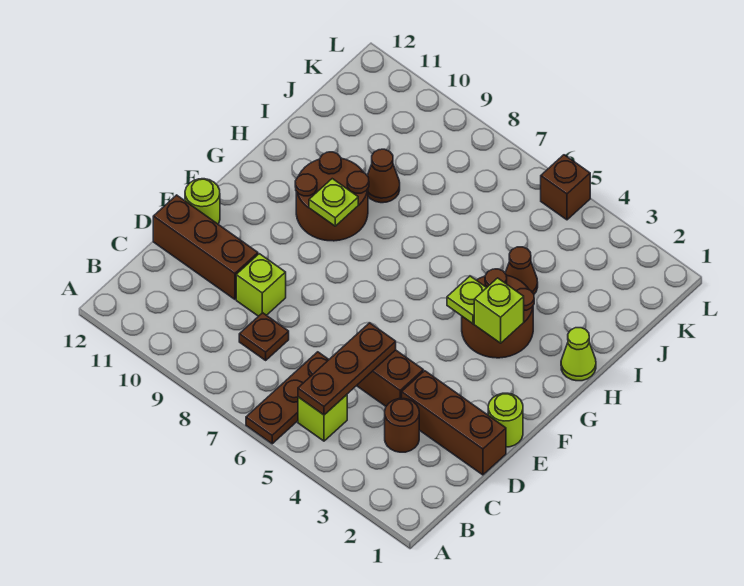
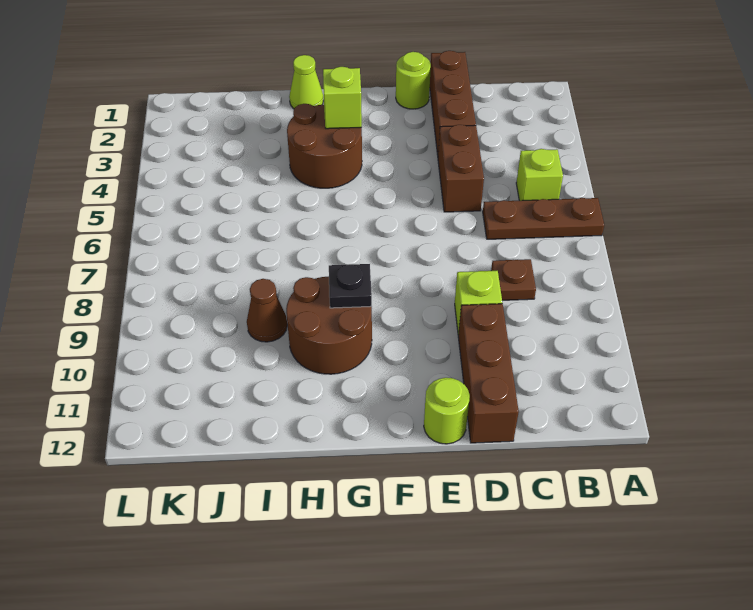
brown plate B5:D5 level 2 -> none
brown round brick C3 level 1 -> none
lime plate G4 level 2 -> none
lime plate G9 level 2 -> black plate G9 level 2
brown cone I4 level 1 -> none
brown brick L5 level 1 -> none

